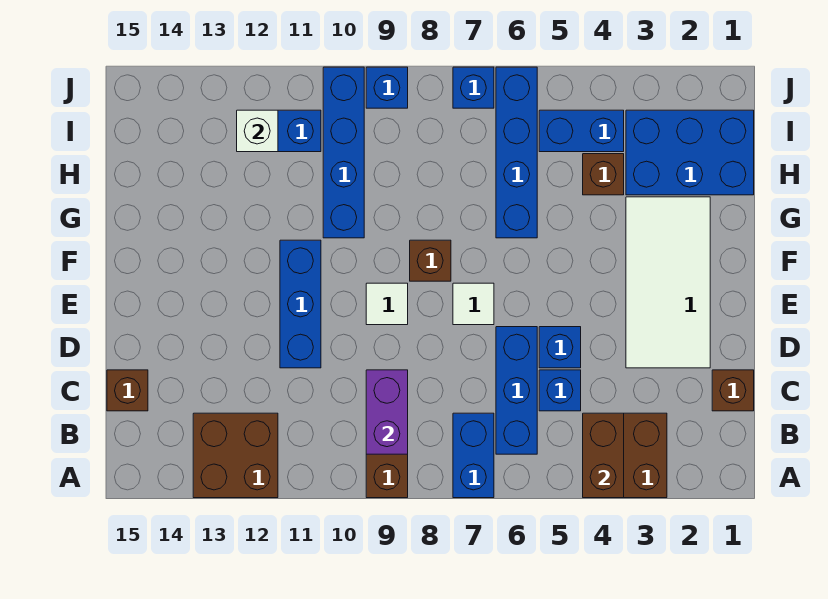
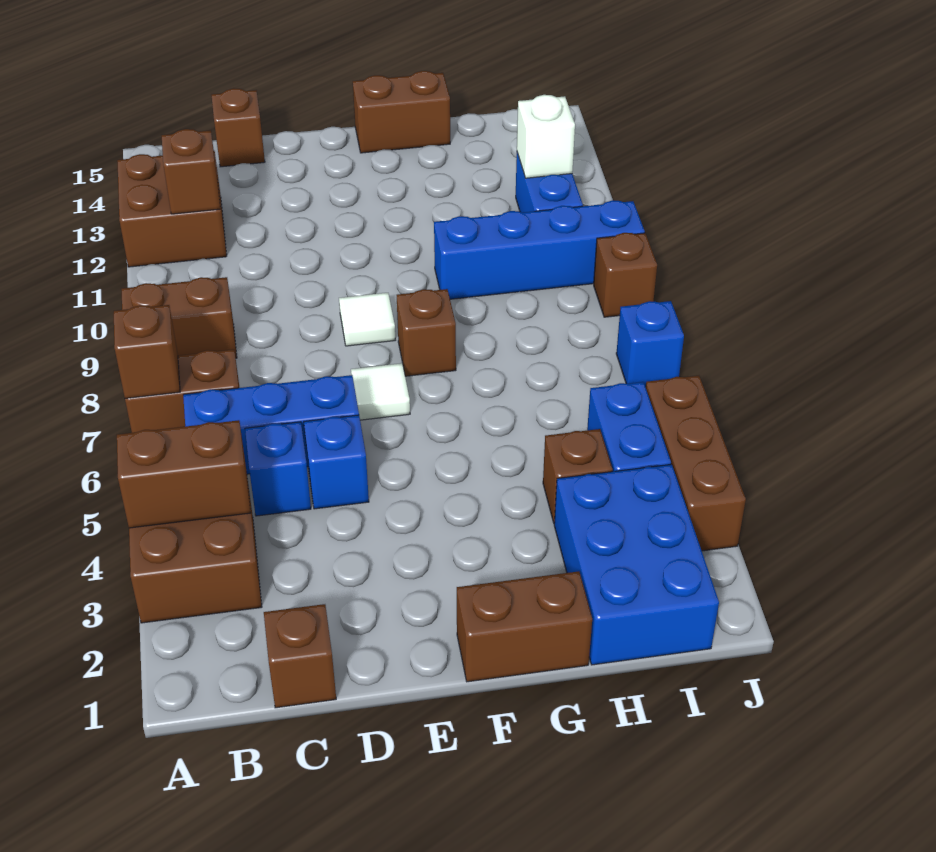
blue brick A7:B7 level 1 -> brown brick A7:B7 level 1
none -> brown brick A7 level 2
purple brick B9:C9 level 2 -> none
none -> brown brick B12 level 2
white tile D2:G3 level 1 -> none
blue brick D11:F11 level 1 -> none
none -> brown brick F1:G1 level 1
none -> brown brick F15:G15 level 1
blue brick G6:J6 level 1 -> none
none -> brown brick J3:J5 level 1
blue brick J9 level 1 -> brown brick J9 level 1

